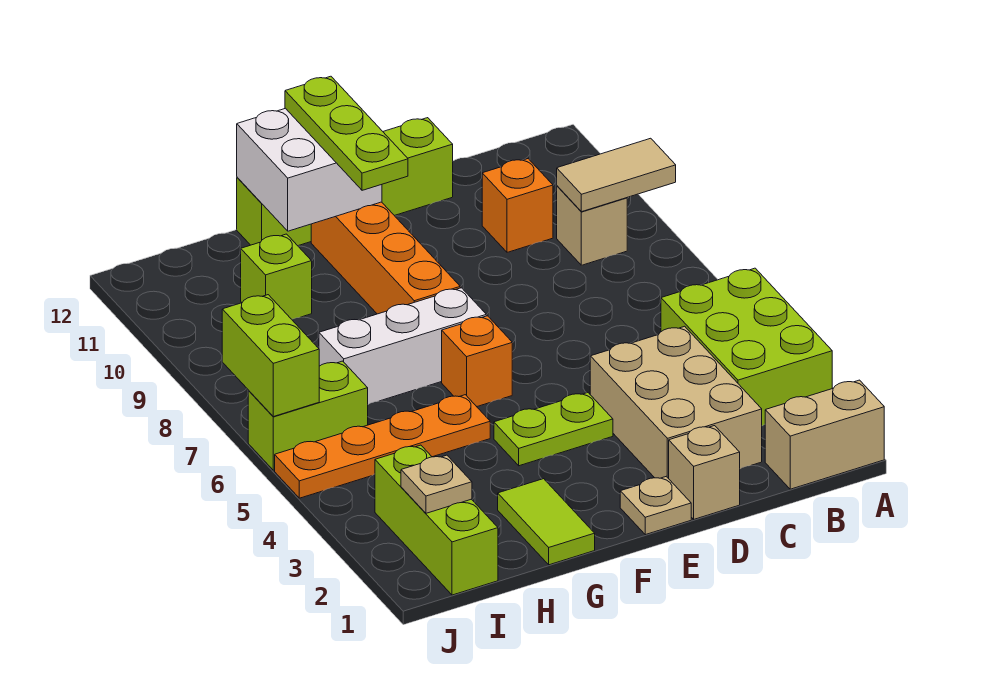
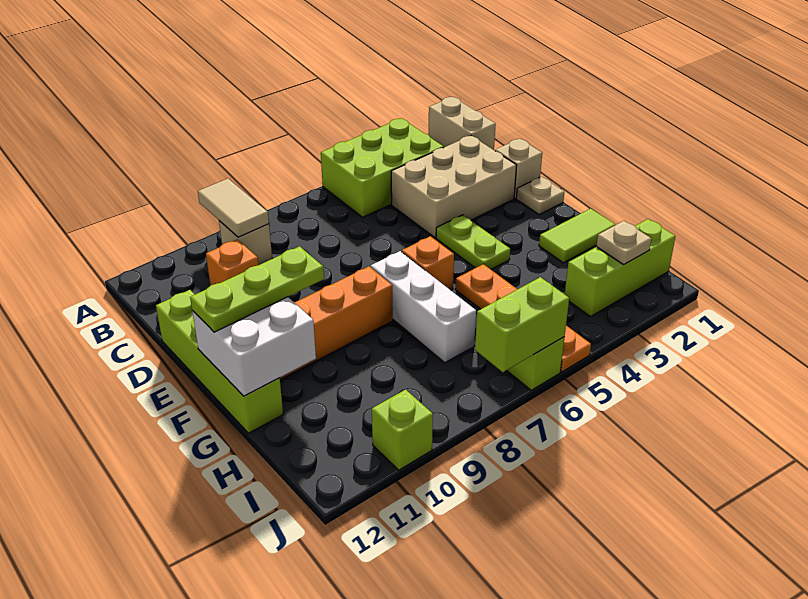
lime brick H10 level 1 -> lime brick J10 level 1

